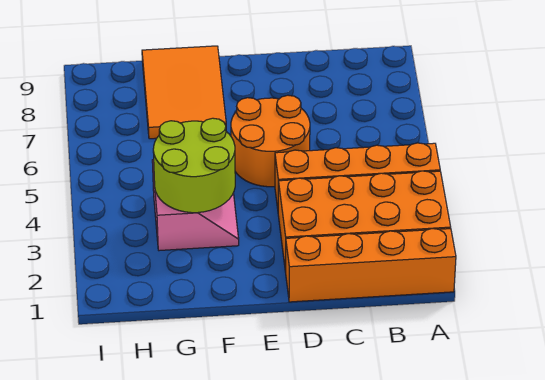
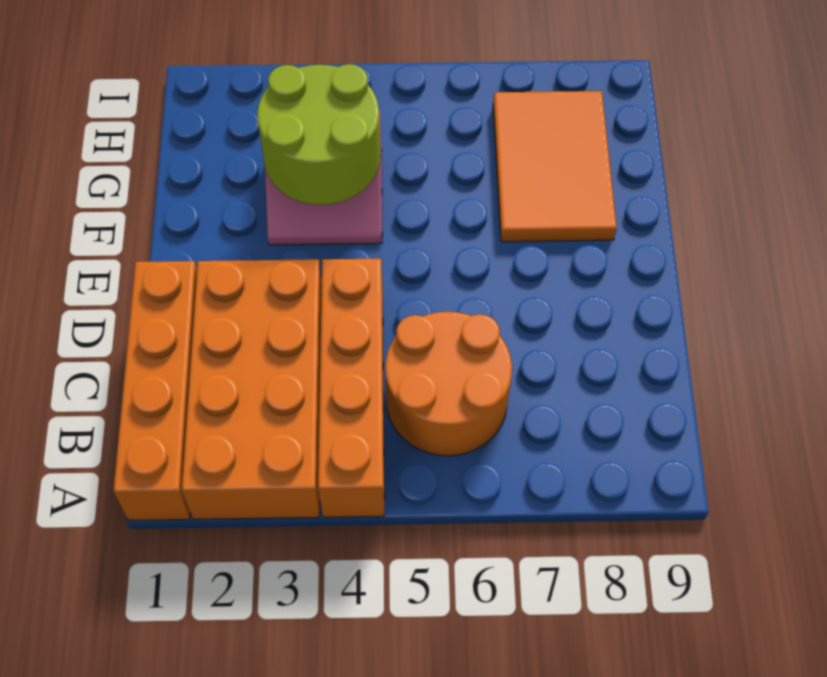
orange round brick D5:E6 level 1 -> orange round brick B5:C6 level 1
orange tile F7:G9 level 1 -> orange tile F7:H8 level 1

